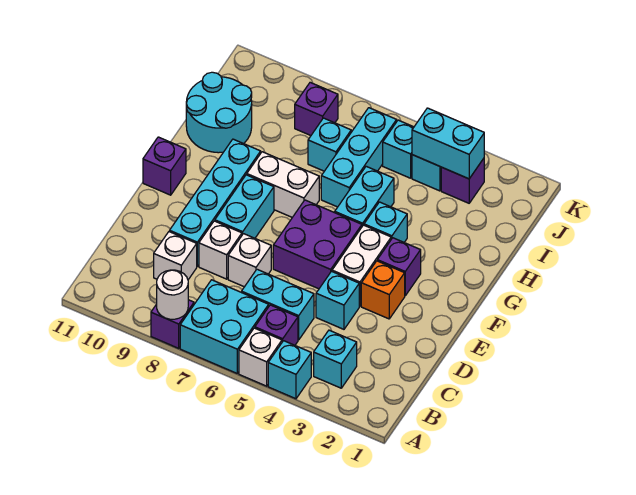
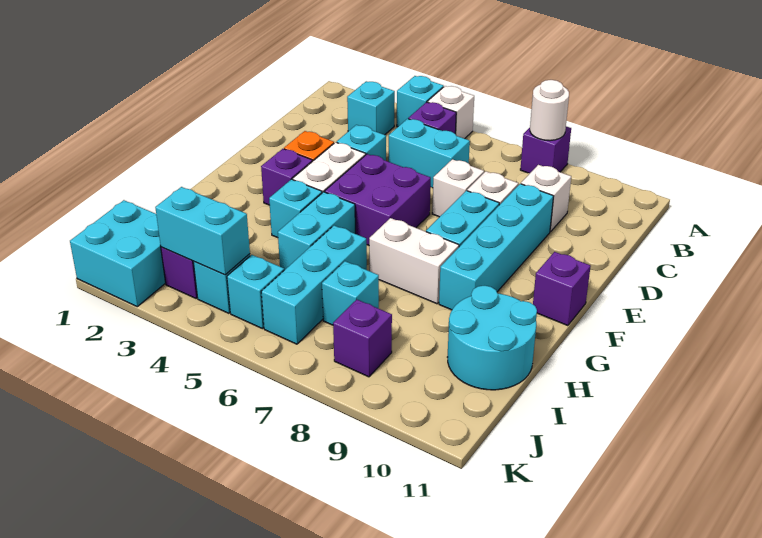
cyan brick A6:B7 level 1 -> cyan brick J1:K2 level 1

